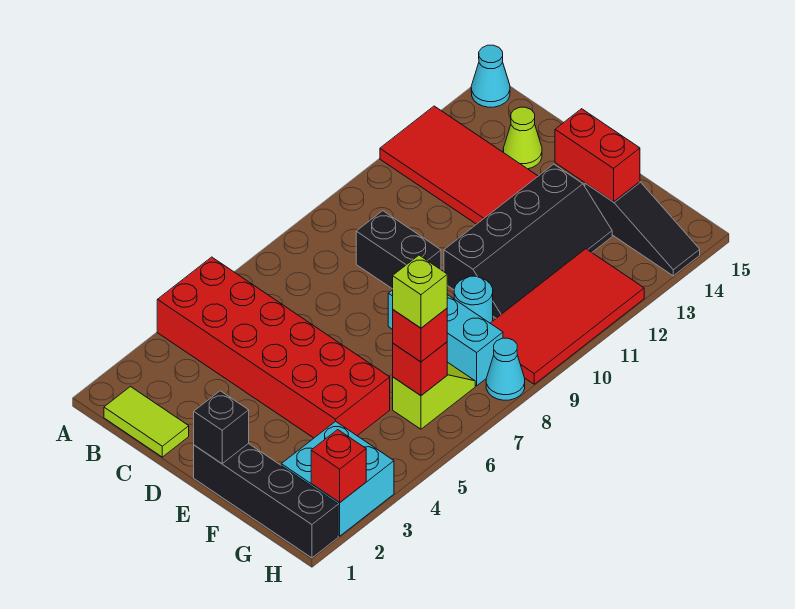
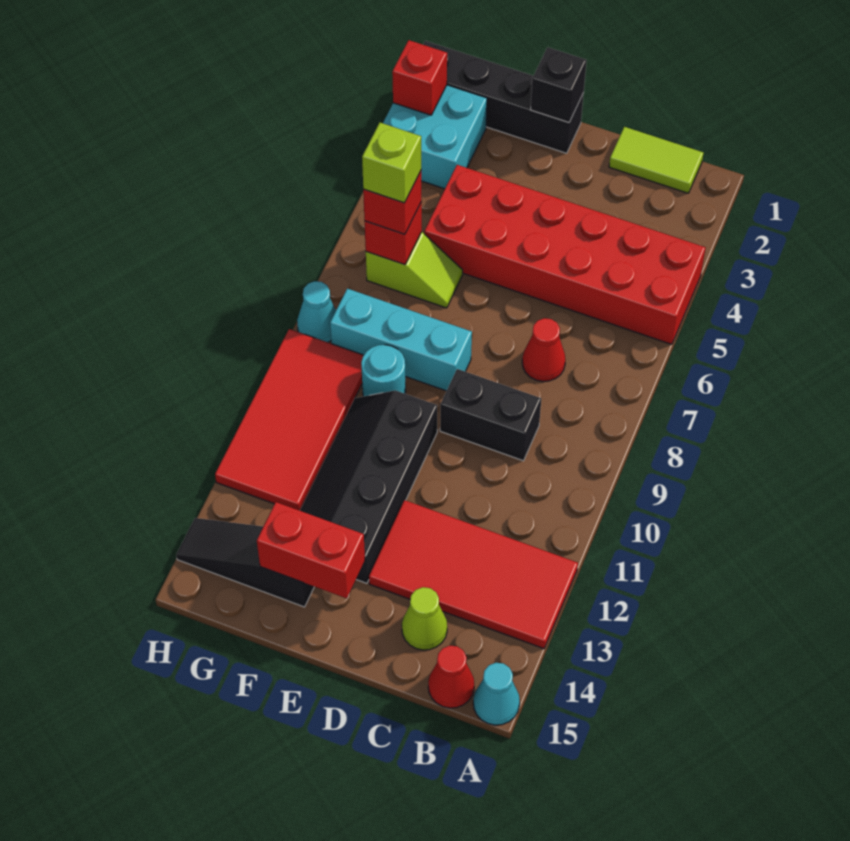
none -> red cone B15 level 1
none -> red cone C7 level 1
lime slope G6:G7 level 1 top 6 -> lime slope F6:G6 level 1 top G

